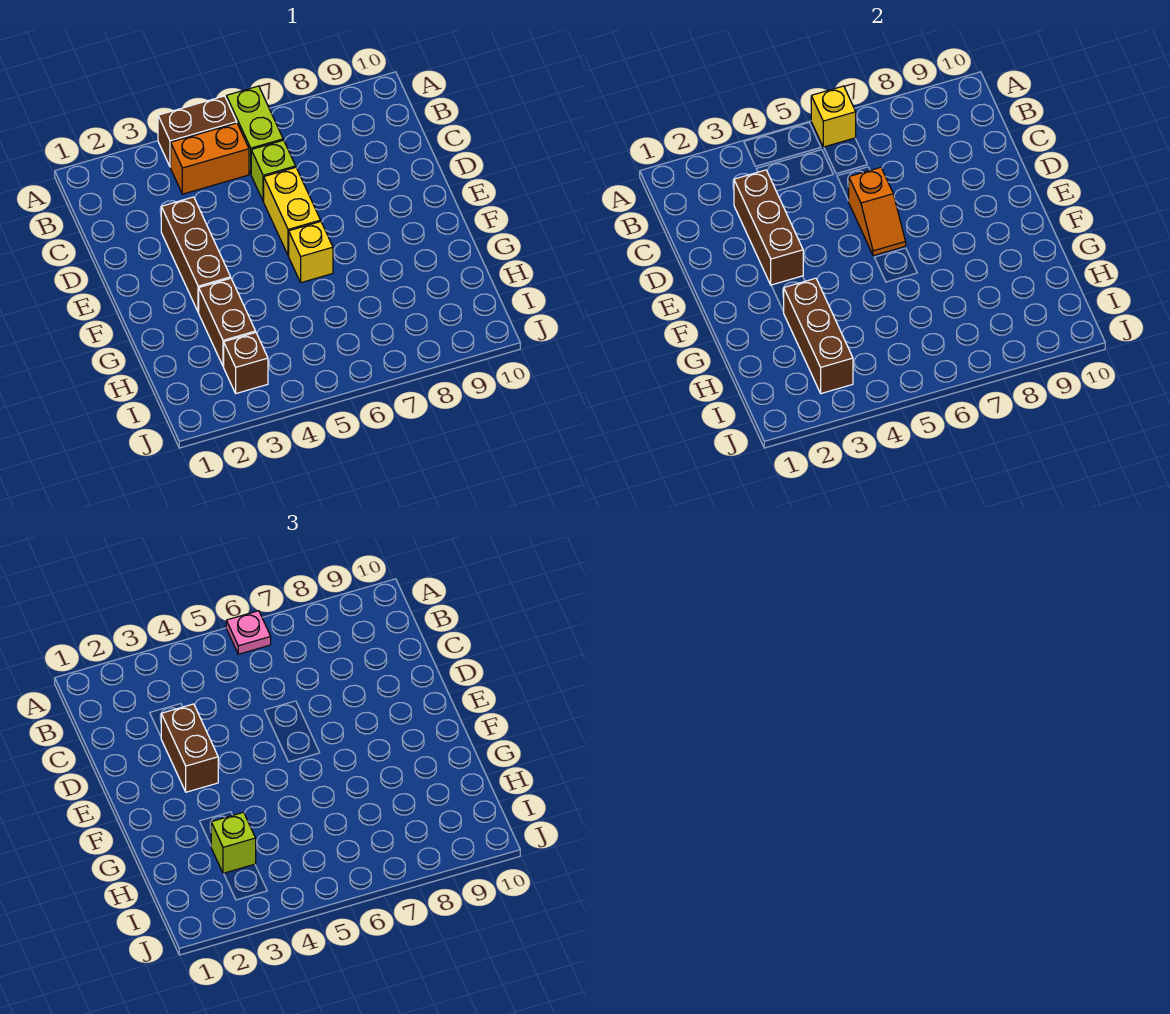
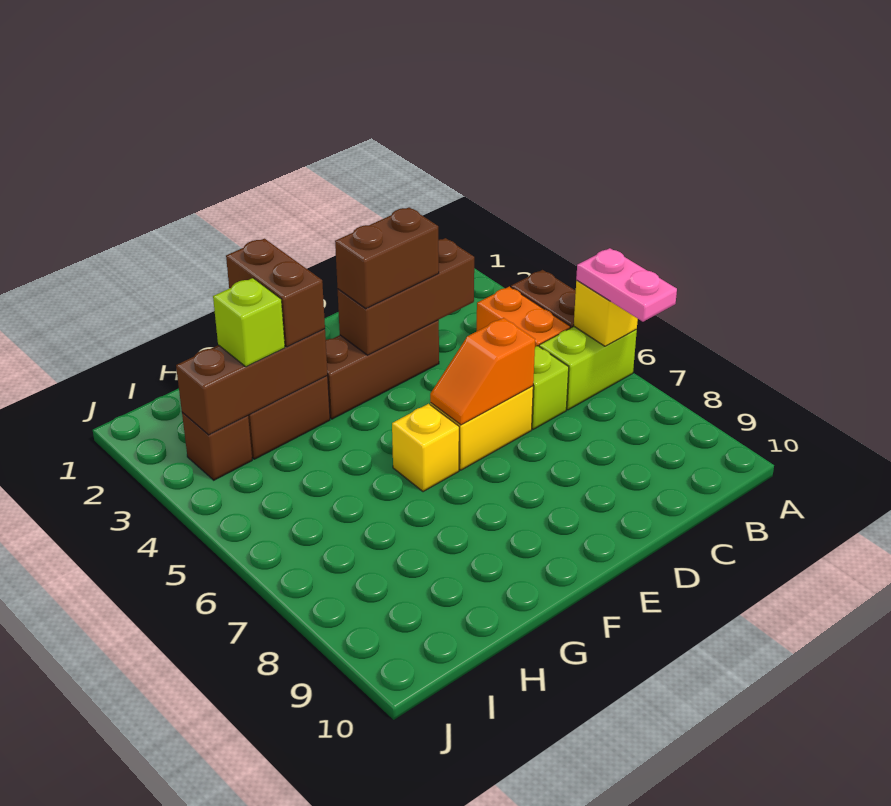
pink plate A6 level 3 -> pink plate A6:A7 level 3
none -> brown brick G2:G3 level 3

